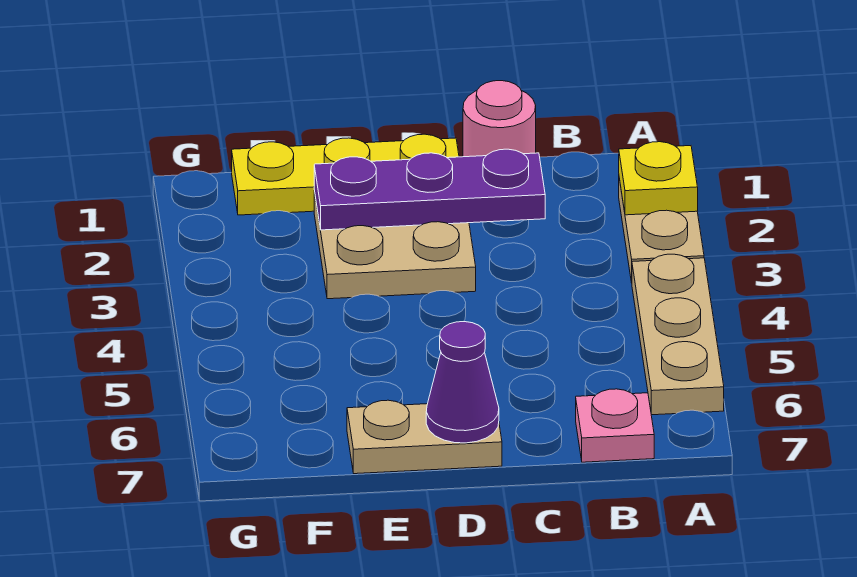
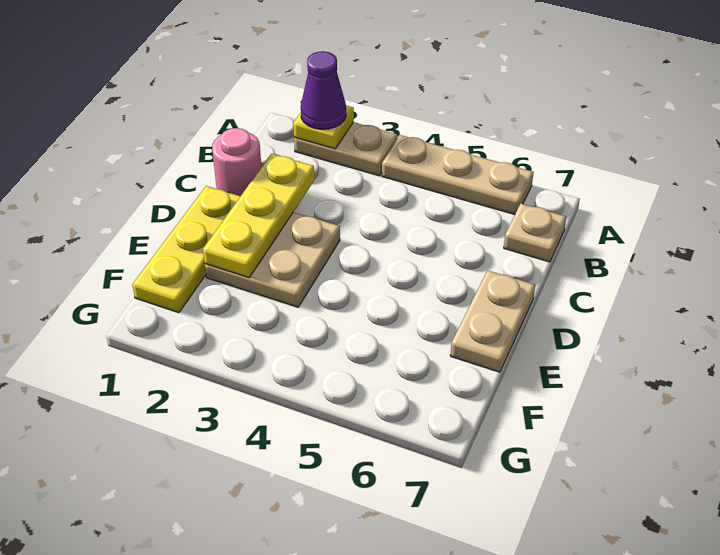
pink plate B7 level 1 -> tan plate B7 level 1
purple plate C2:E2 level 2 -> yellow plate C2:E2 level 2
purple cone D7 level 2 -> purple cone A2 level 3

